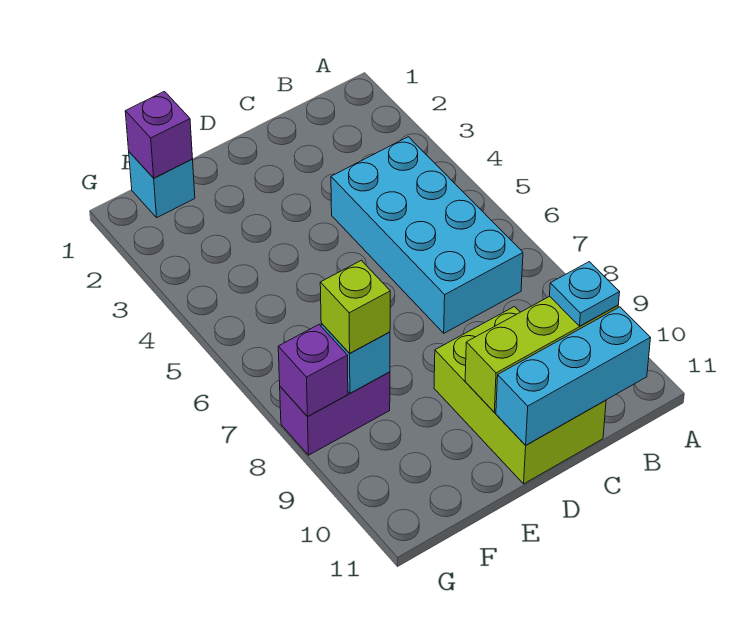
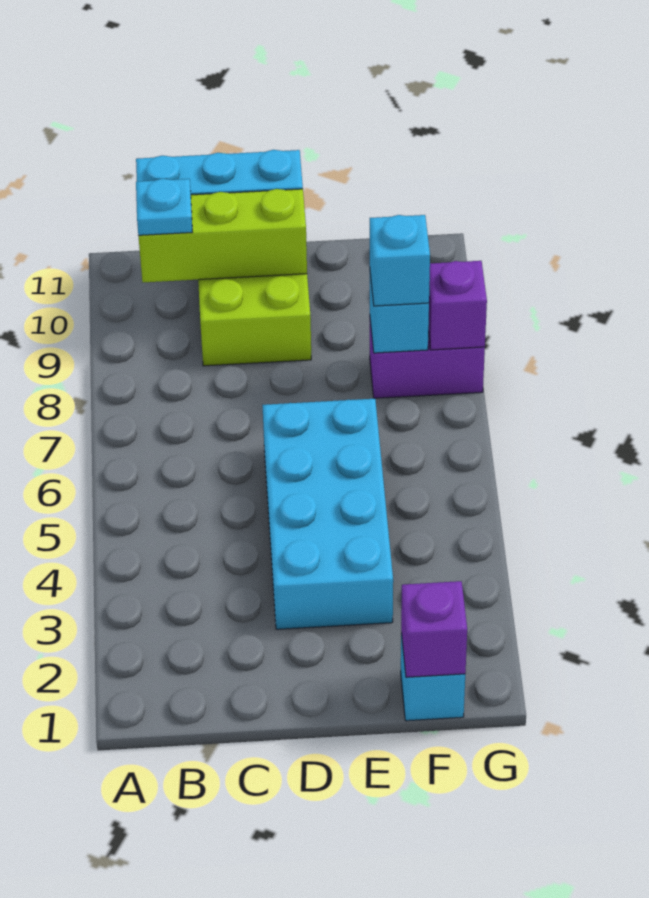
cyan brick B4:C7 level 1 -> cyan brick D3:E6 level 1
lime brick F8 level 3 -> cyan brick F8 level 3

